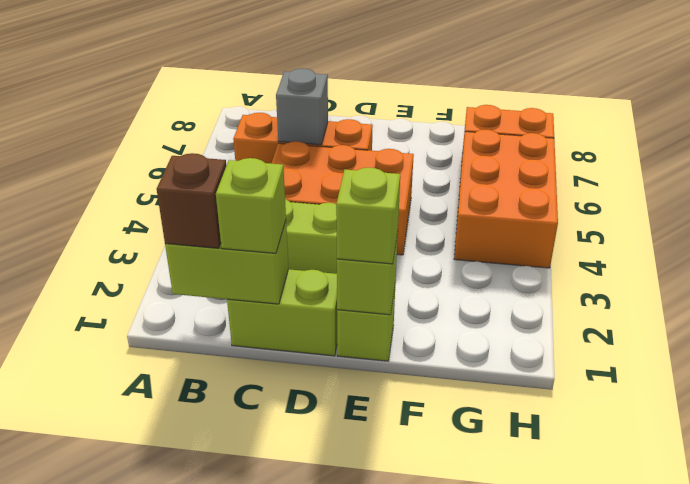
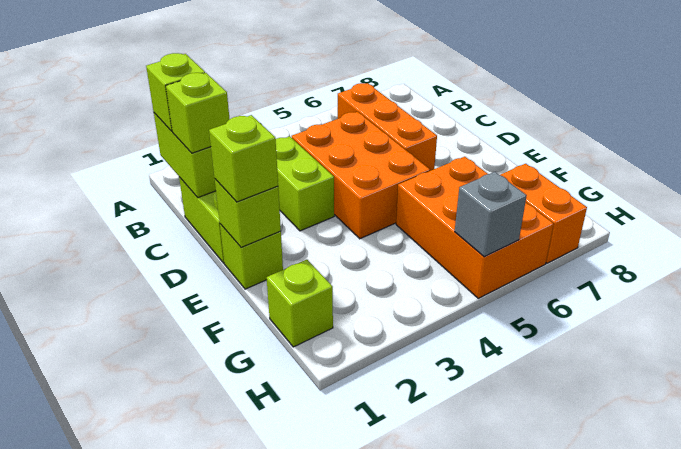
brown brick B1 level 3 -> lime brick B1 level 3
grey brick C6 level 2 -> grey brick H5 level 2
none -> lime brick G1 level 1
orange brick G4:H6 level 1 -> orange brick F5:H6 level 1

